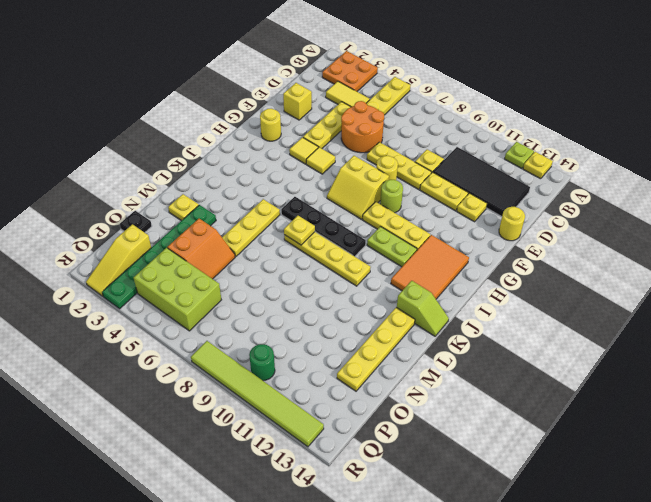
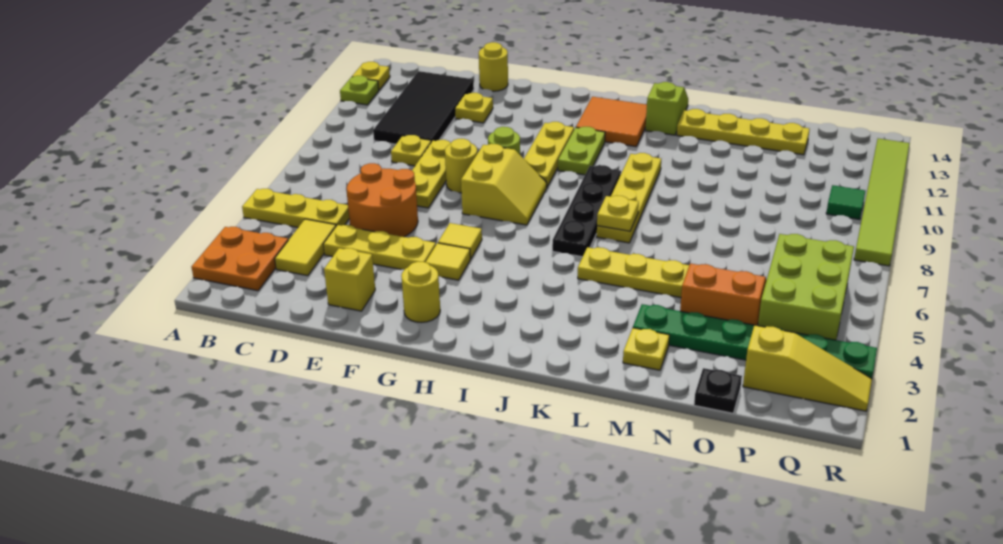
yellow plate E10:E11 level 1 -> none
orange tile H12:J13 level 1 -> orange tile I12:J13 level 1
green round brick Q10 level 1 -> green tile Q10 level 1

